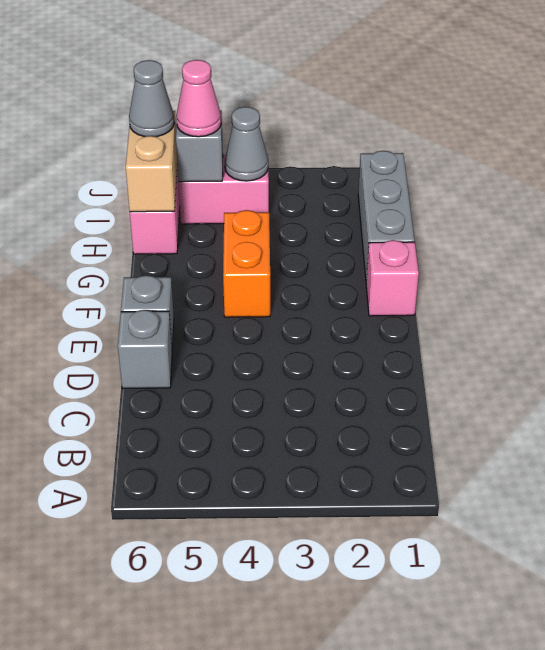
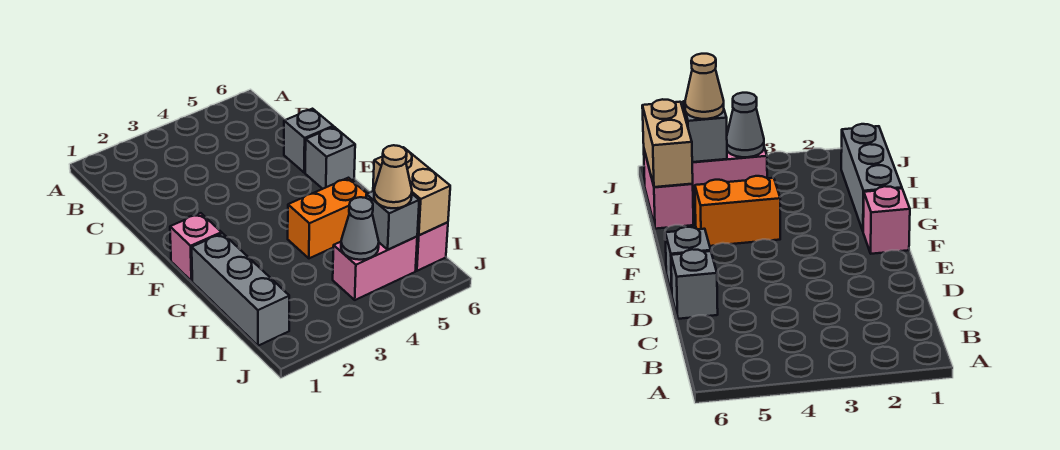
orange brick F4:G4 level 1 -> orange brick G4:G5 level 1
pink cone I5 level 3 -> tan cone I5 level 3
grey cone I6 level 3 -> none

